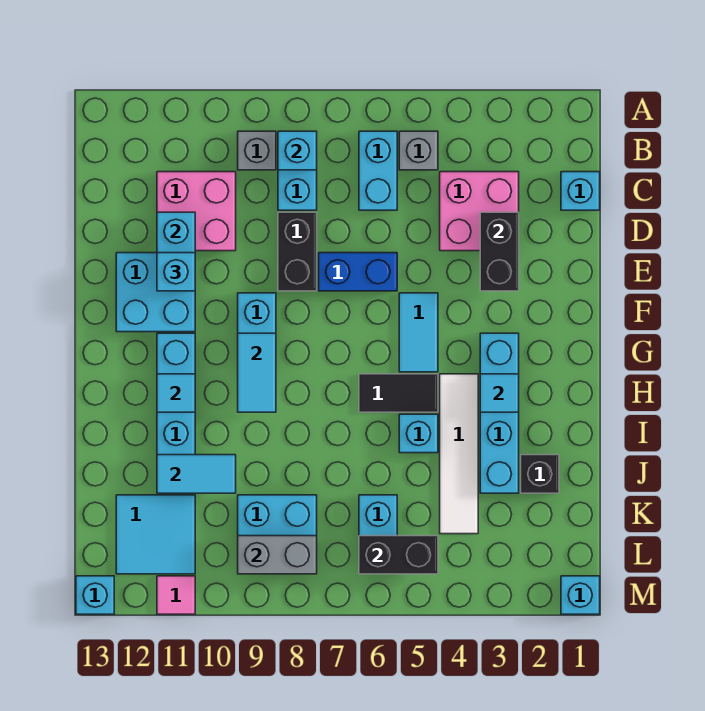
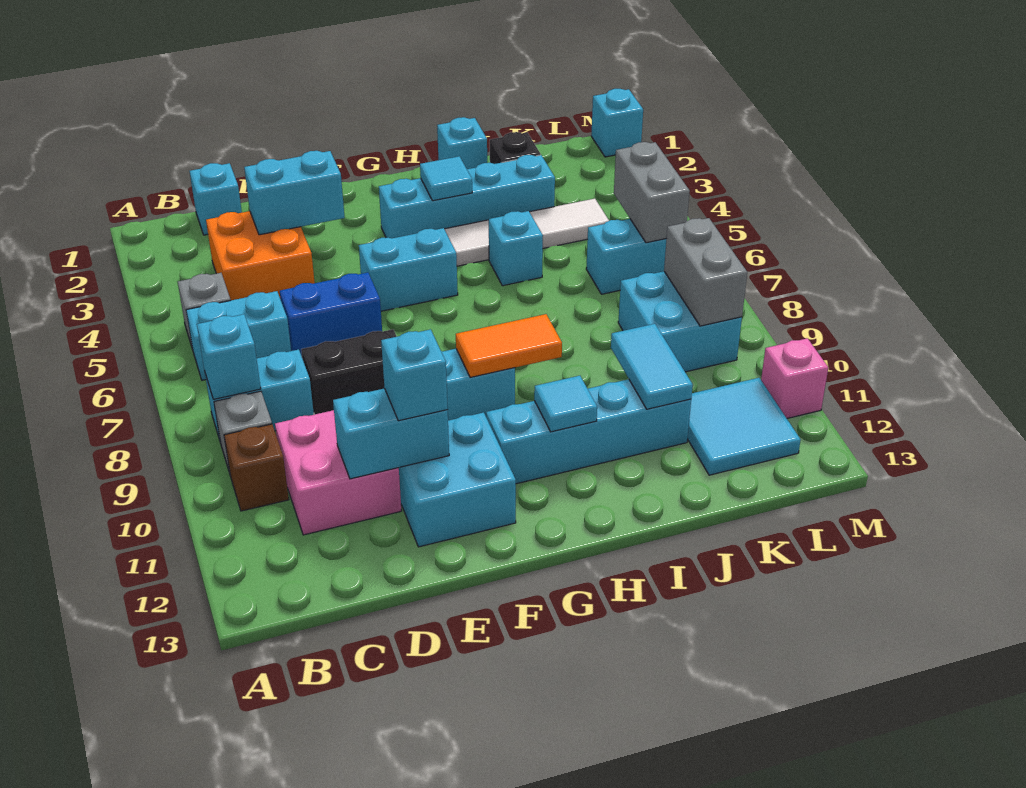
none -> brown brick B10 level 1
pink brick C3:D4 level 1 -> orange brick C3:D4 level 1
black brick D3:E3 level 2 -> cyan brick D3:E3 level 2
blue brick E6:E7 level 1 -> blue brick D6:E6 level 1
cyan tile F5:G5 level 1 -> cyan brick F5:G5 level 1
cyan tile G9:H9 level 2 -> orange tile G9:H9 level 2
black tile H5:H6 level 1 -> none
black brick L5:L6 level 2 -> grey brick L5:L6 level 2
pink tile M11 level 1 -> pink brick M11 level 1
cyan brick M13 level 1 -> cyan brick I1 level 1

